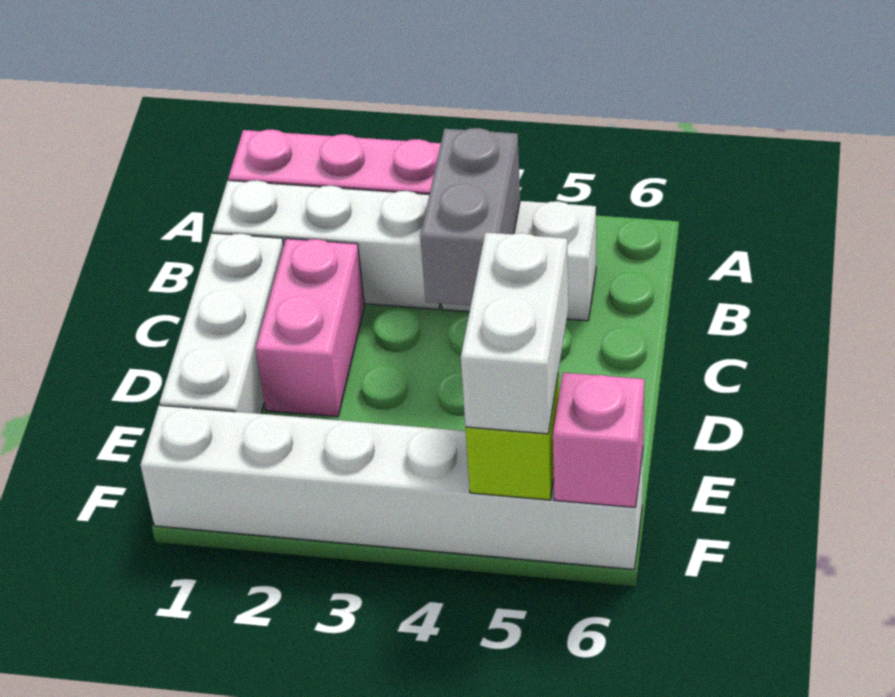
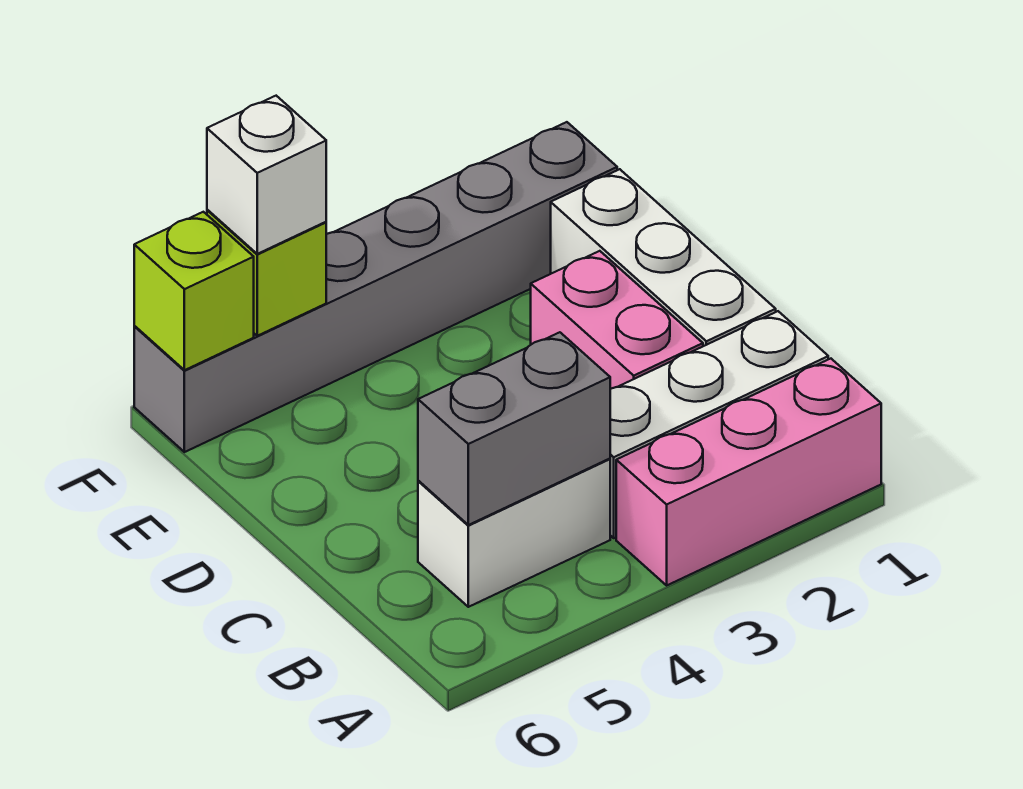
grey brick B4:C4 level 2 -> grey brick B4:B5 level 2
white brick E5:F5 level 3 -> white brick F5 level 3
white brick F1:F6 level 1 -> grey brick F1:F6 level 1
pink brick F6 level 2 -> lime brick F6 level 2

